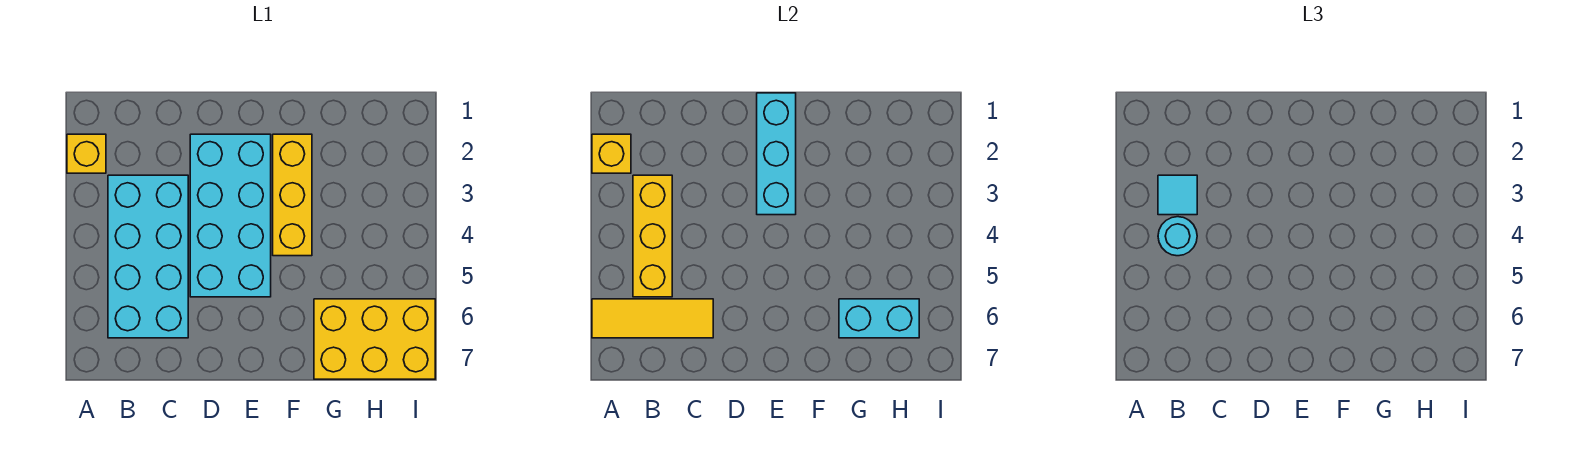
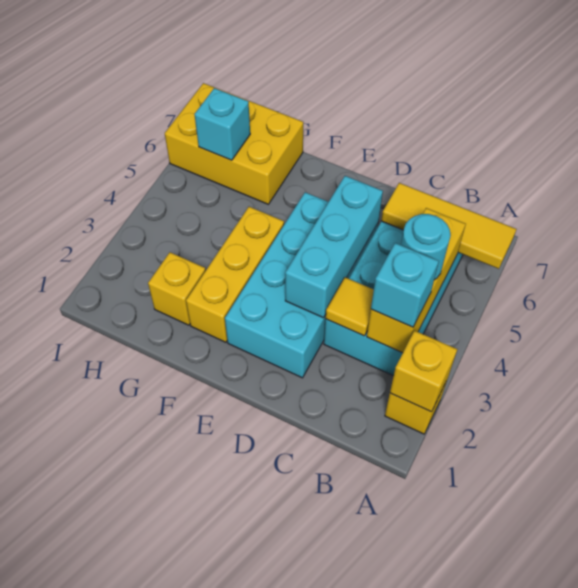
cyan tile B3 level 3 -> cyan brick B3 level 3
none -> yellow tile C3 level 2
cyan brick E1:E3 level 2 -> cyan brick D3:D5 level 2
none -> yellow brick G2 level 1
cyan brick G6:H6 level 2 -> cyan brick H6 level 2

